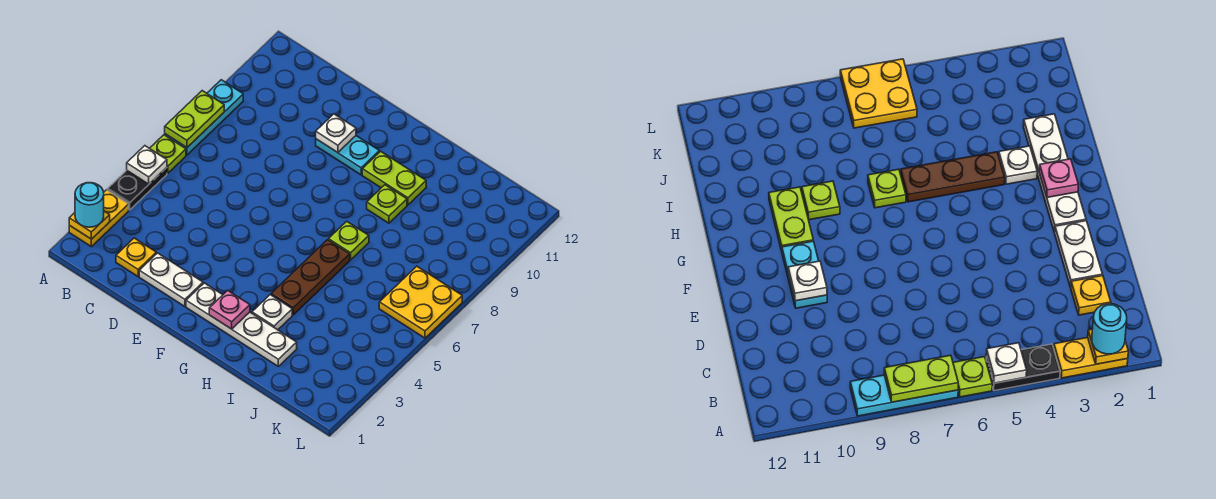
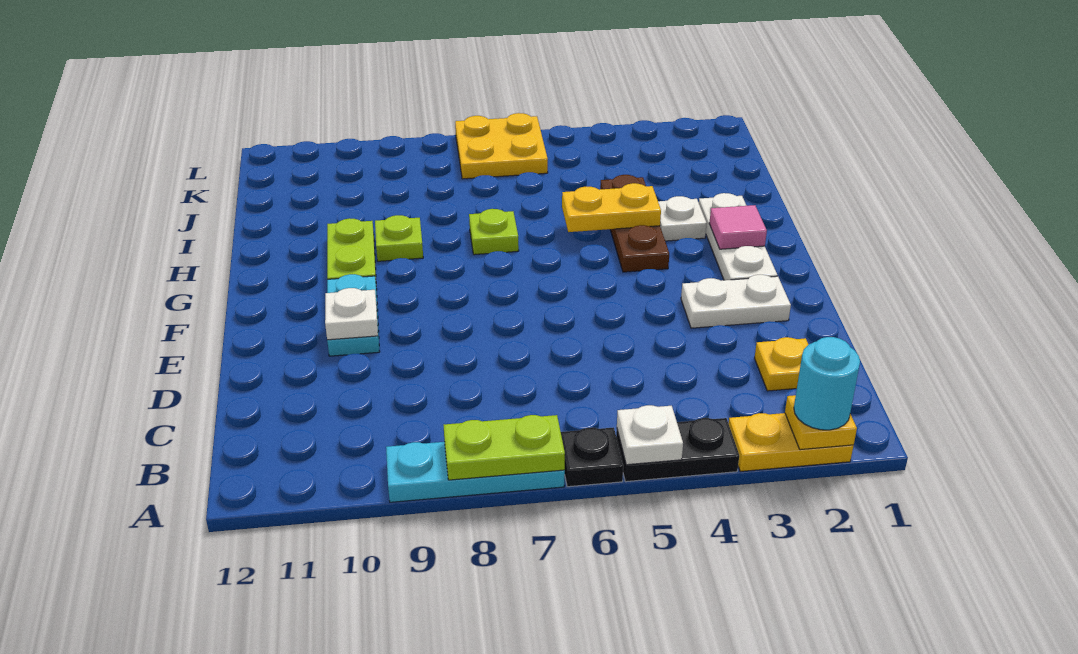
lime plate A6 level 1 -> black plate A6 level 1
white plate D2:E2 level 1 -> white plate E2:E3 level 1
white plate F2:I2 level 1 -> white plate F2:H2 level 1
pink plate G2 level 2 -> pink tile G2 level 2
brown plate H4:H6 level 1 -> brown plate G4:I4 level 1
none -> yellow plate H4:H5 level 2

